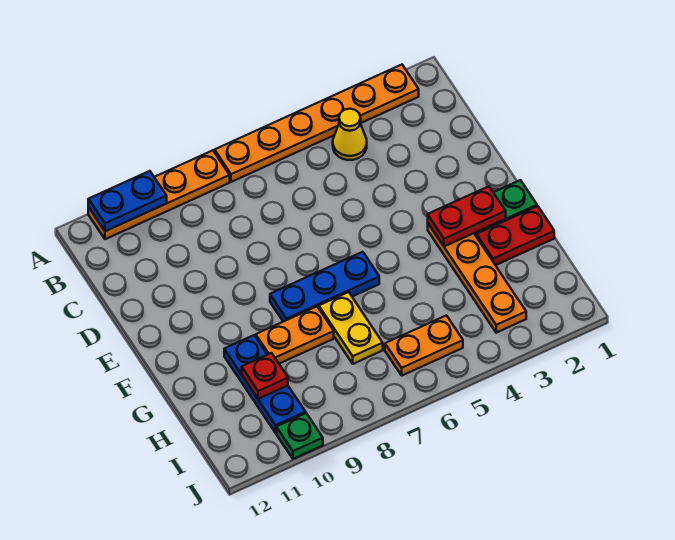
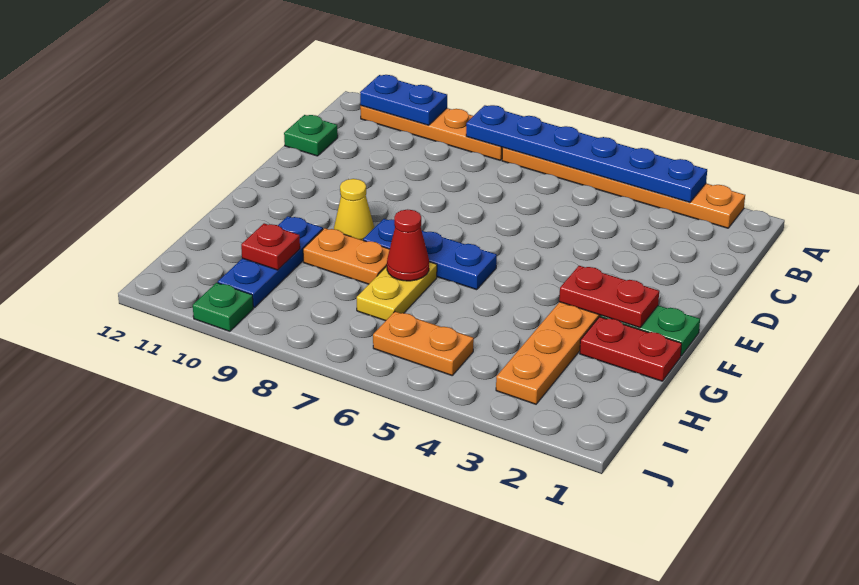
none -> blue plate A3:A8 level 2
yellow cone B4 level 1 -> yellow cone F9 level 1
none -> green plate C12 level 1
none -> red cone G7 level 2

